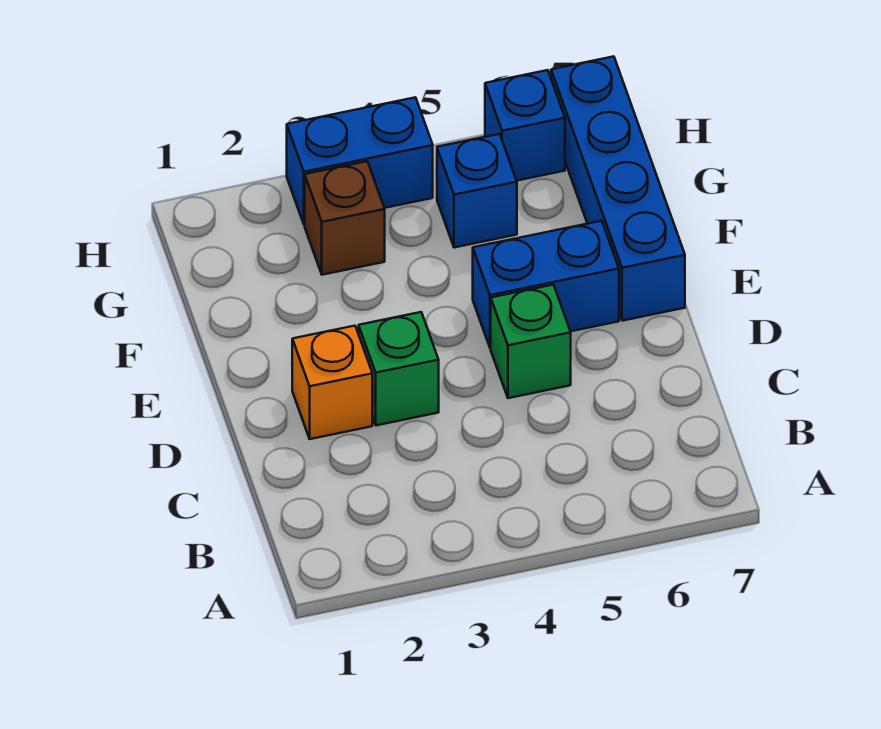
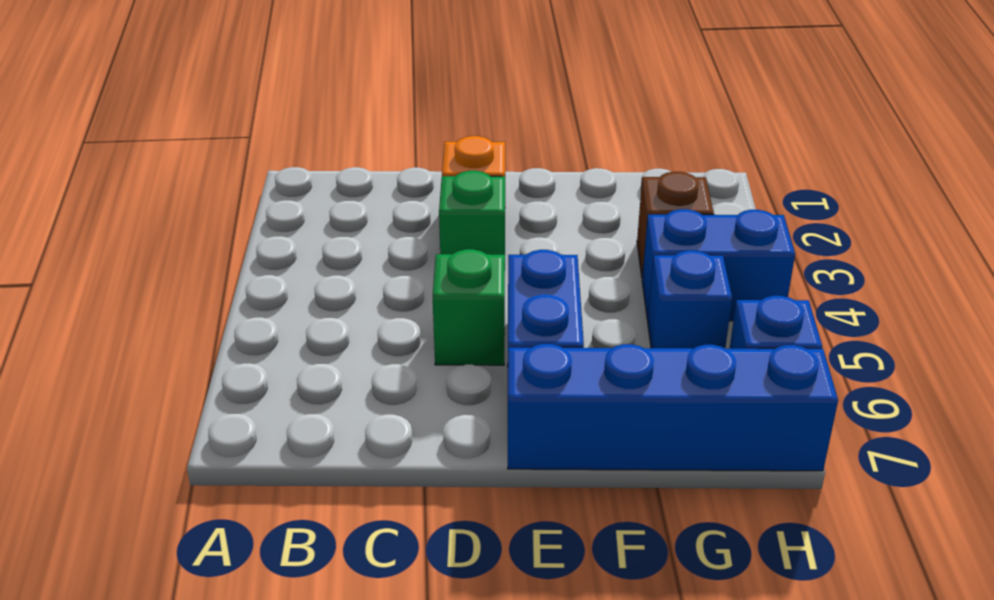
blue brick H3:H4 level 1 -> blue brick G4:H4 level 1

